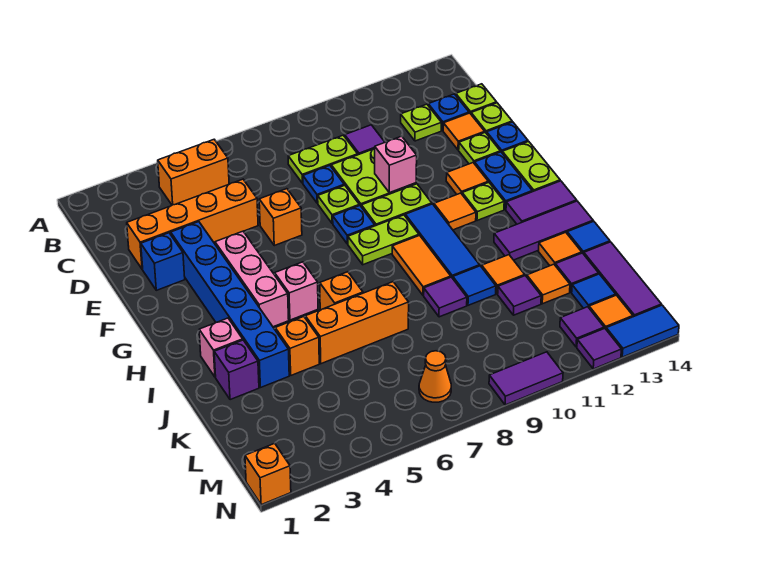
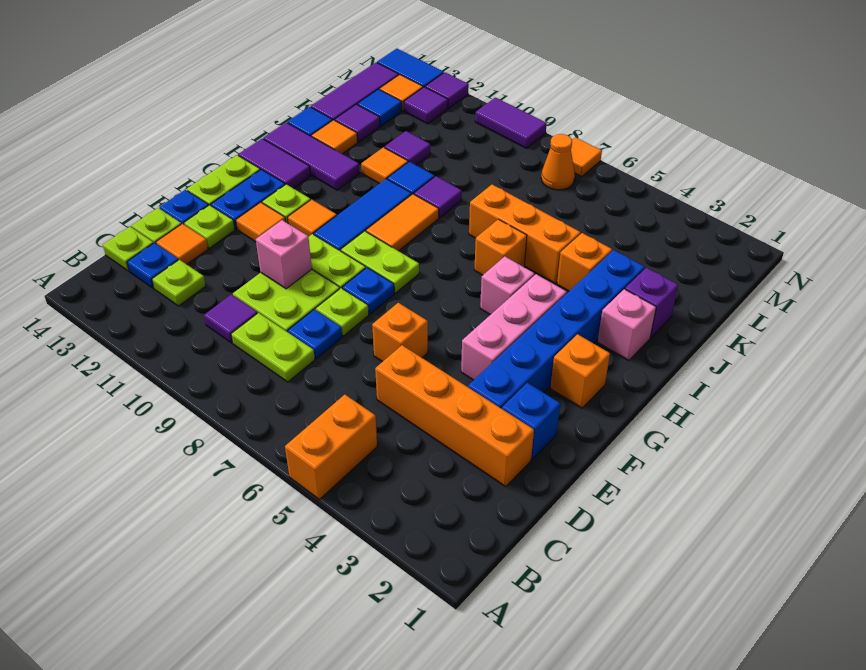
orange brick B4:B5 level 1 -> orange brick A5:B5 level 1
orange tile K12 level 1 -> orange tile N7 level 1
orange brick N1 level 1 -> orange brick G2 level 1

